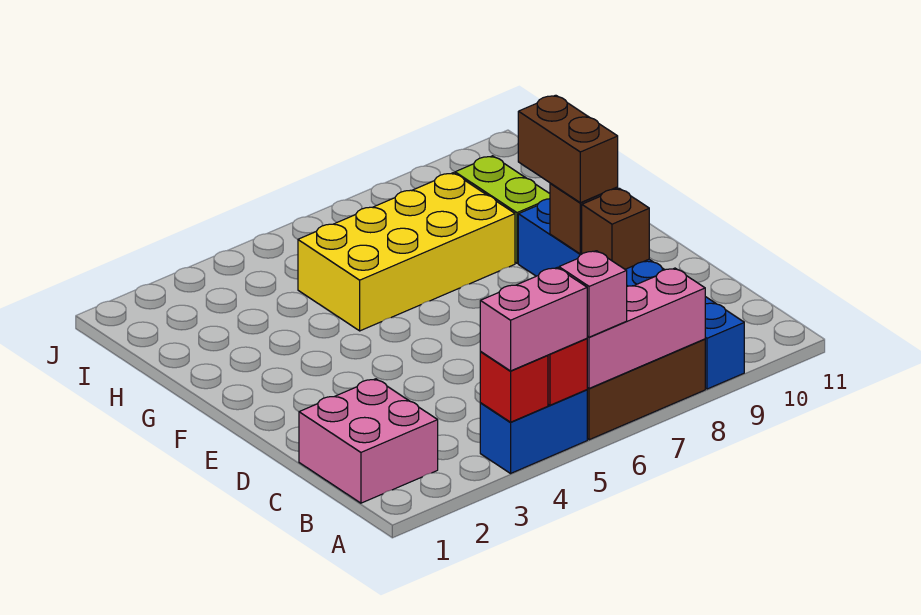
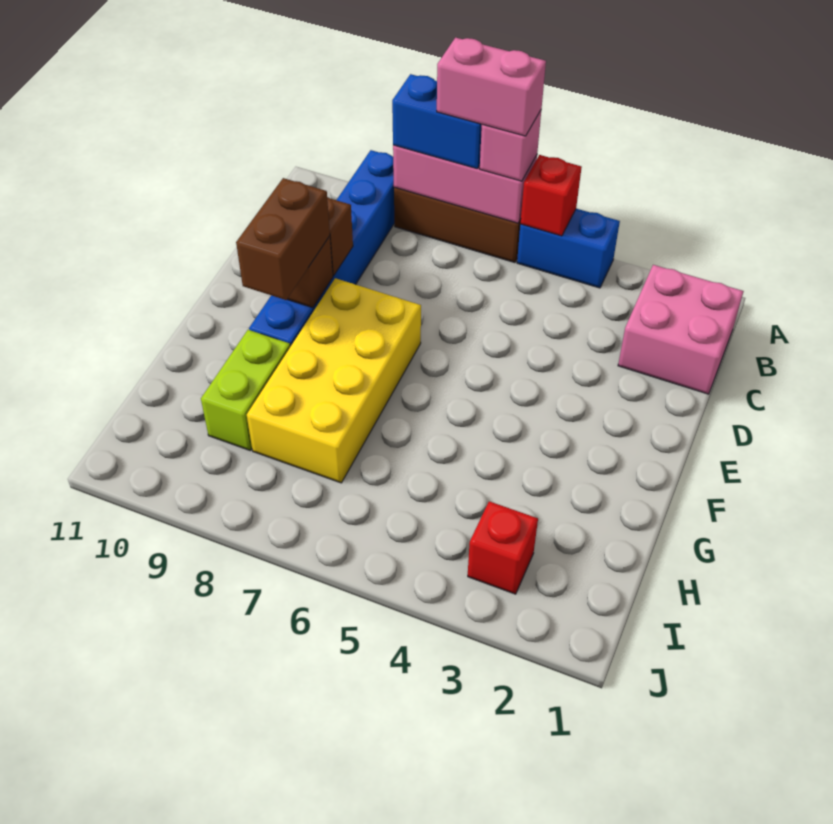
red brick A4 level 2 -> red brick I3 level 1
pink brick A4:A5 level 3 -> pink brick A6:A7 level 4
none -> blue brick A7:A8 level 3
yellow brick G5:H8 level 1 -> yellow brick E7:H8 level 1

